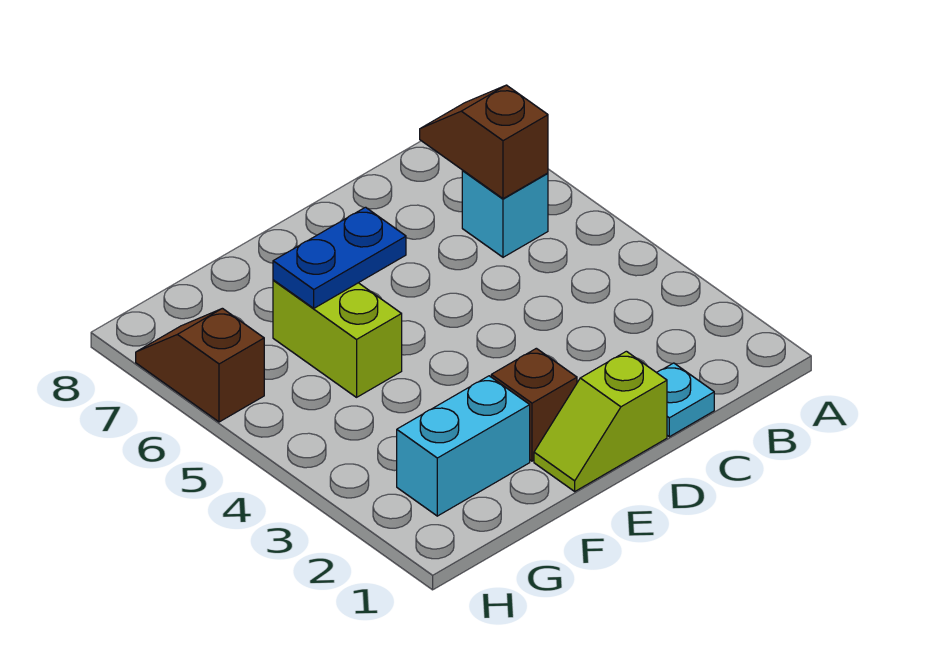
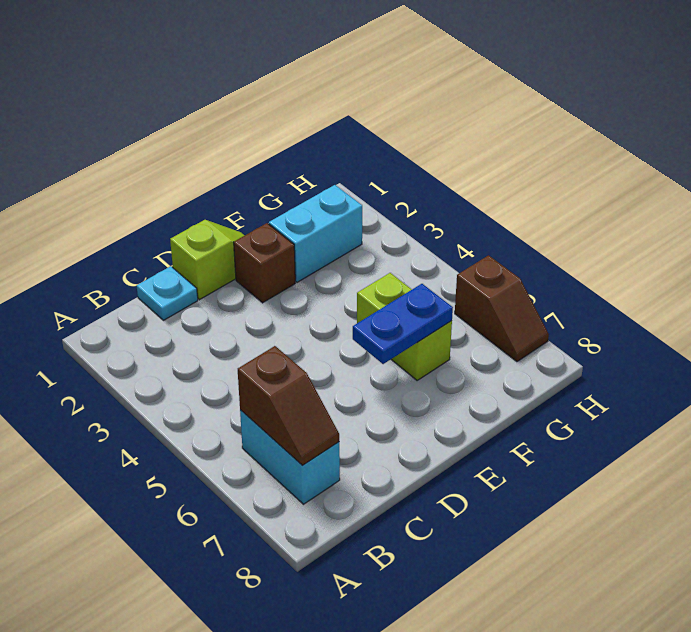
cyan brick B6 level 1 -> cyan brick B6:B7 level 1

